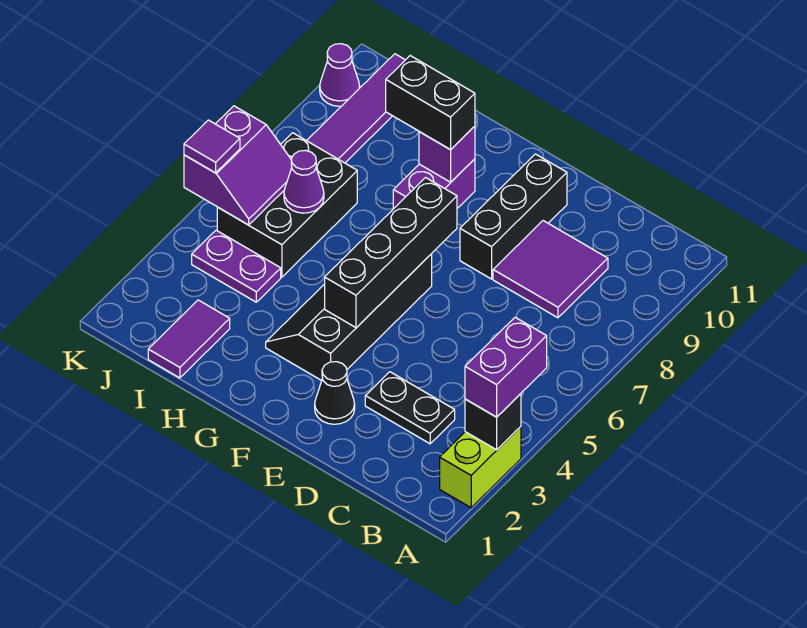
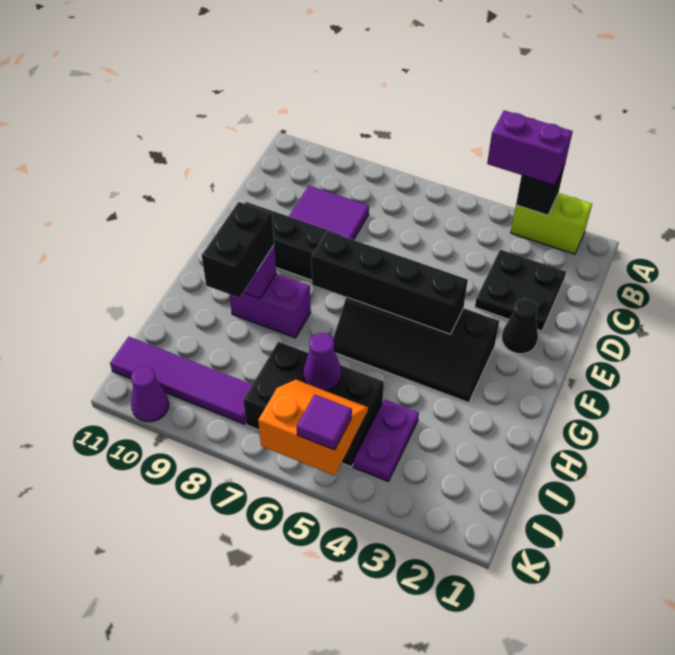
black plate C3:D3 level 1 -> black plate C2:D3 level 1
purple tile I1:I2 level 1 -> none
purple slope J5:K6 level 2 top K -> orange slope J5:K6 level 2 top K

